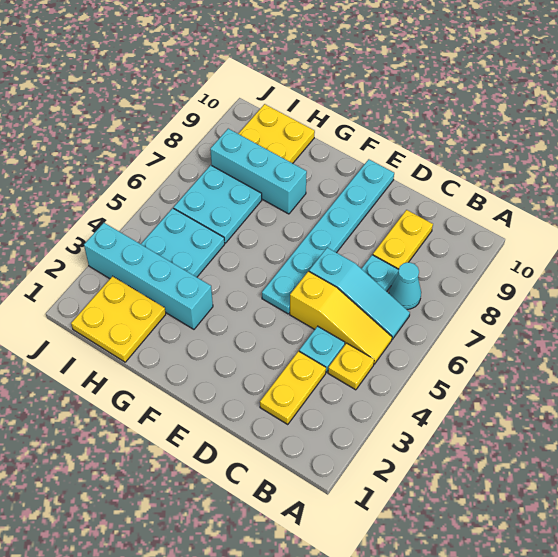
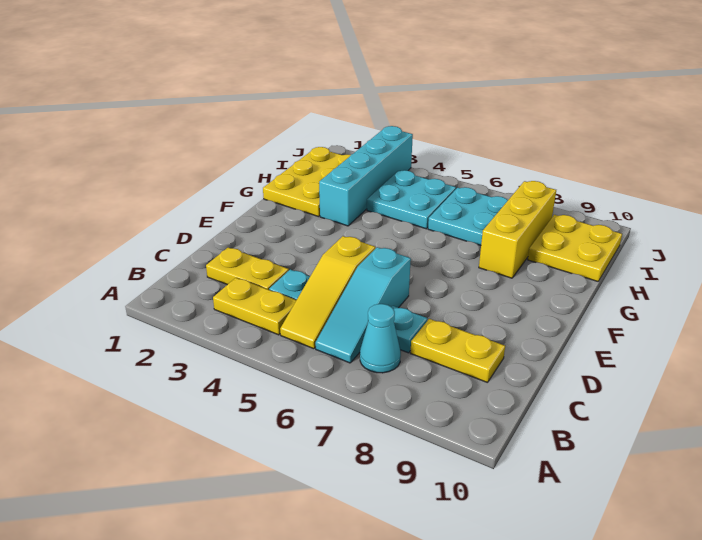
yellow plate B4 level 1 -> yellow plate B3:B4 level 1
cyan plate E5:E10 level 1 -> none
cyan brick G8:I8 level 1 -> yellow brick G8:I8 level 1
yellow plate H1:I2 level 1 -> yellow plate G1:I2 level 1

